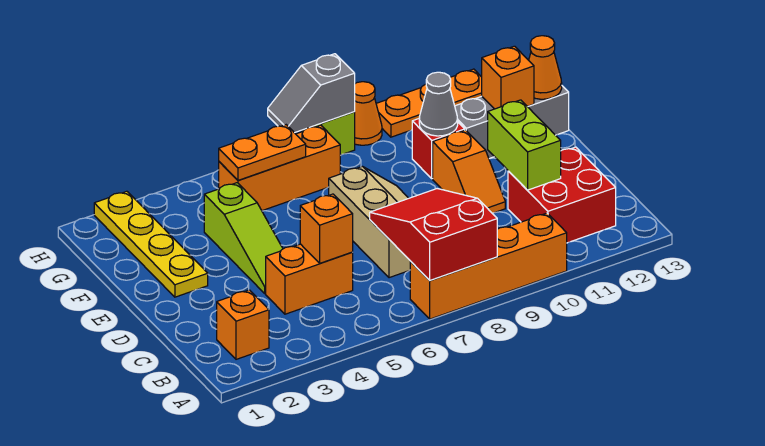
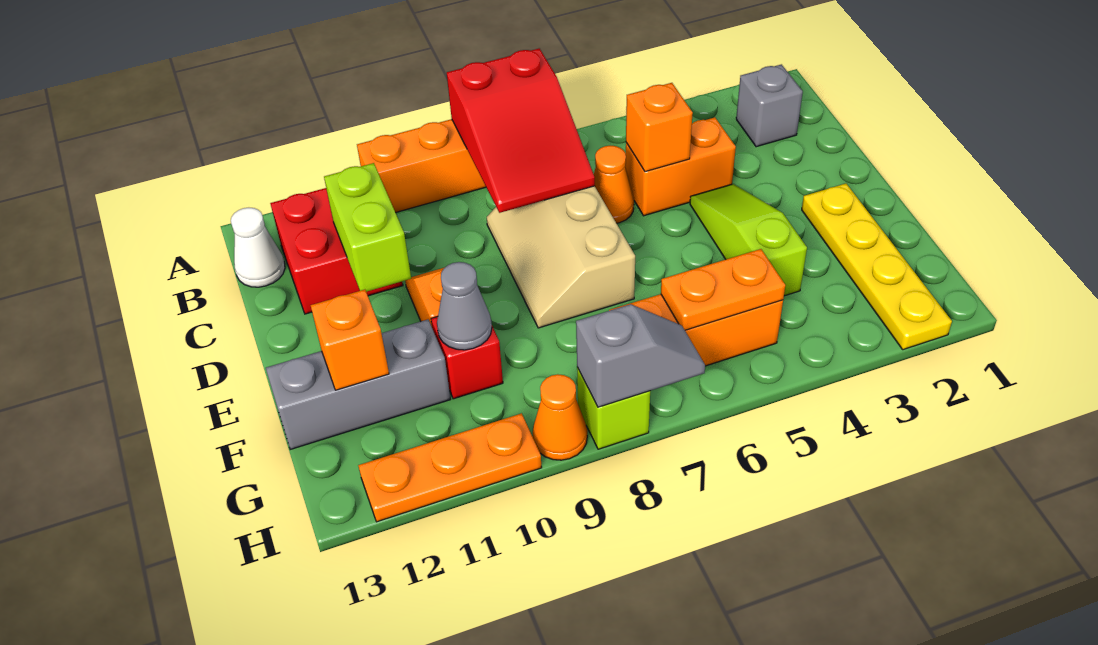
orange brick B2 level 1 -> grey brick B2 level 1
none -> white cone B13 level 1
orange cone F13 level 2 -> orange cone C6 level 1

